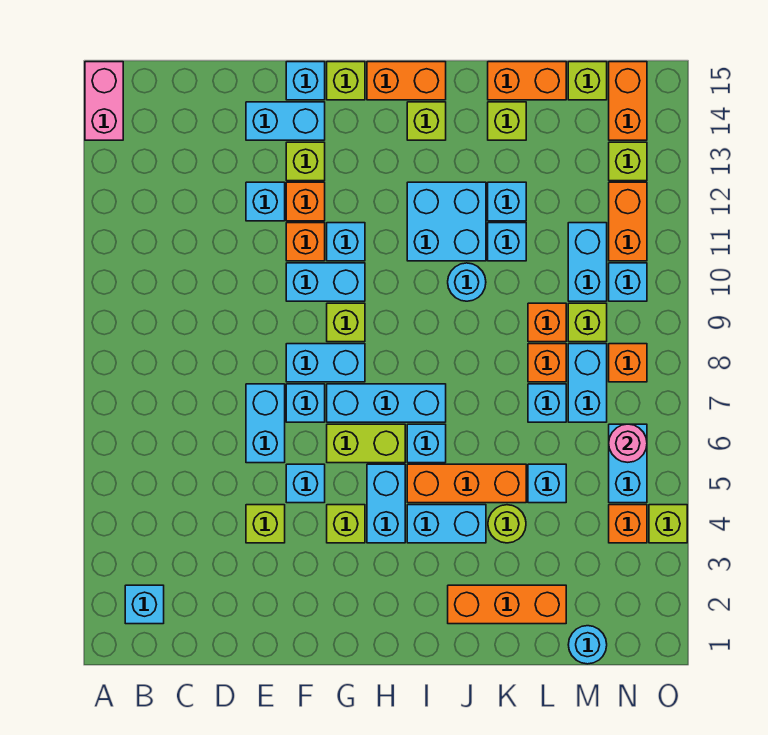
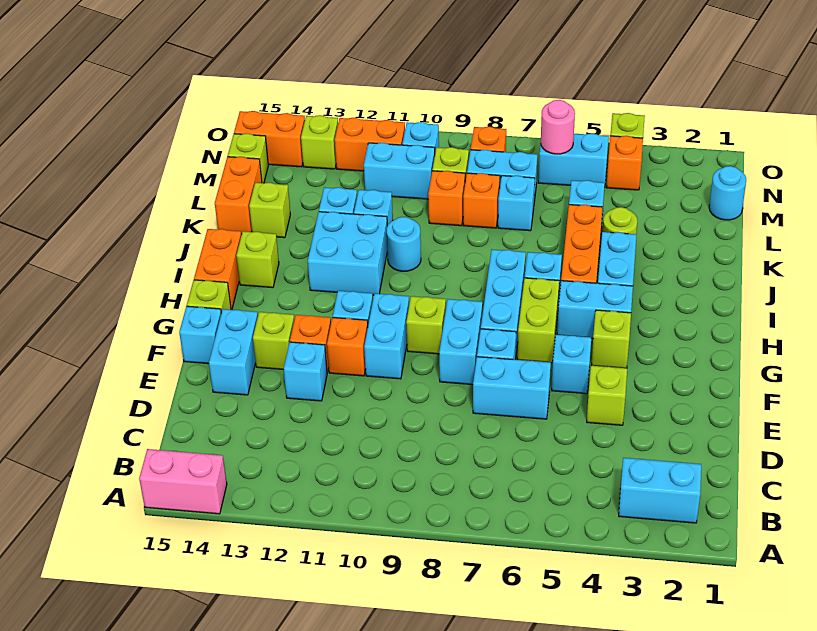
cyan brick B2 level 1 -> cyan brick B2:B3 level 1
orange brick J2:L2 level 1 -> none

